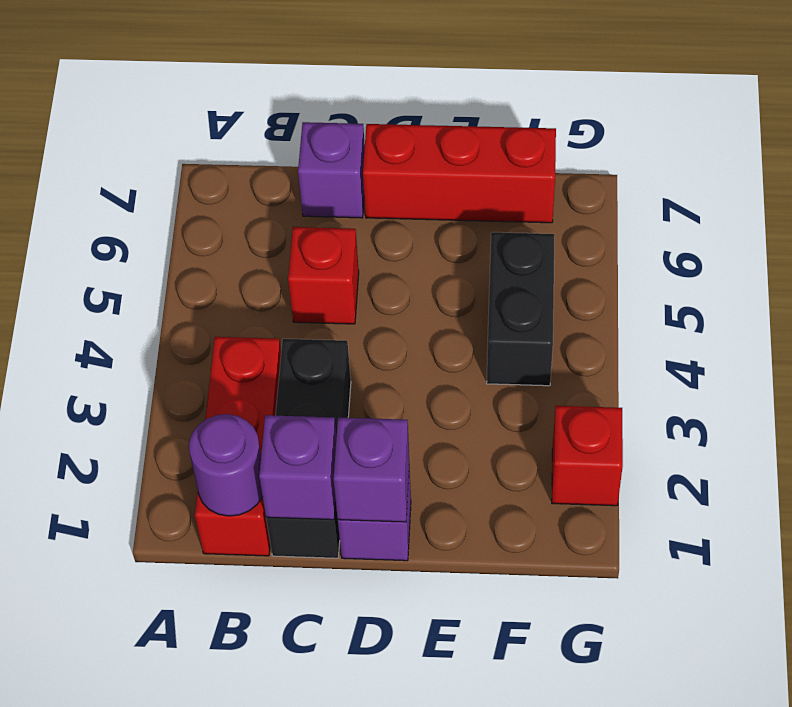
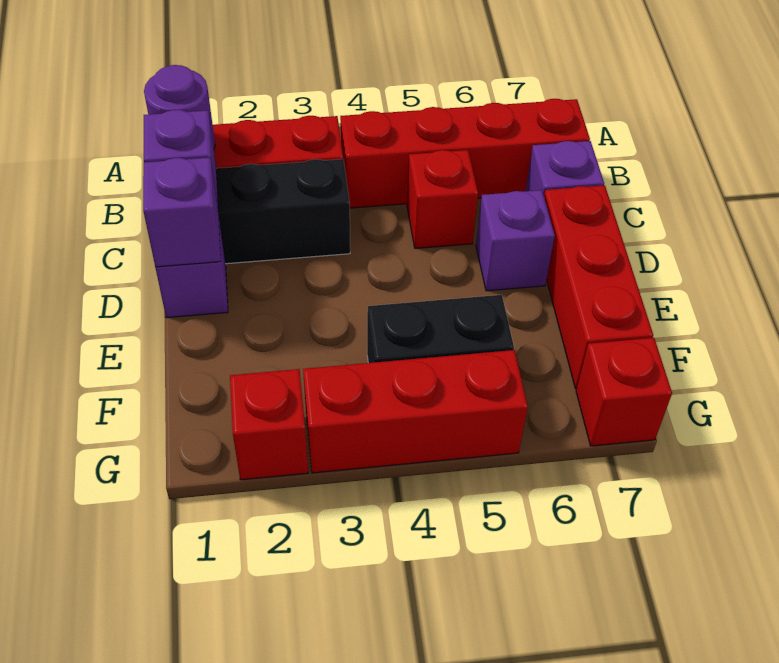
none -> red brick B4:B7 level 1
none -> purple brick D6 level 1
none -> red brick G3:G5 level 1
none -> red brick G7 level 1

